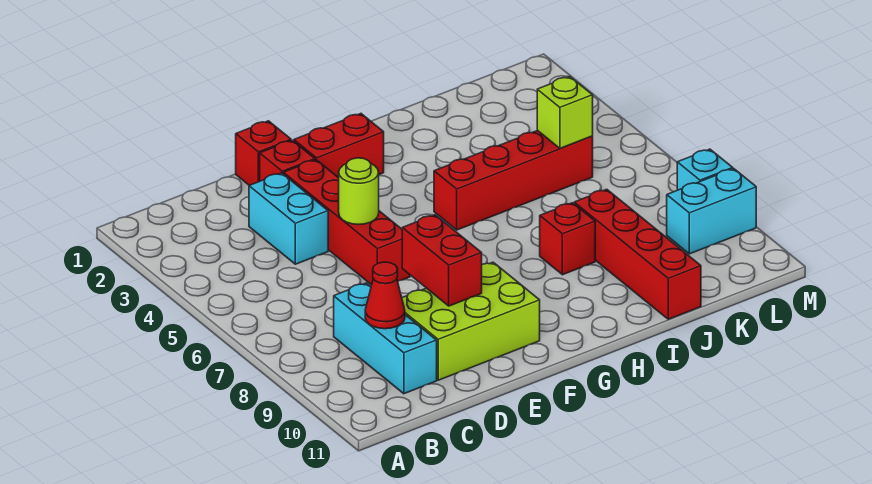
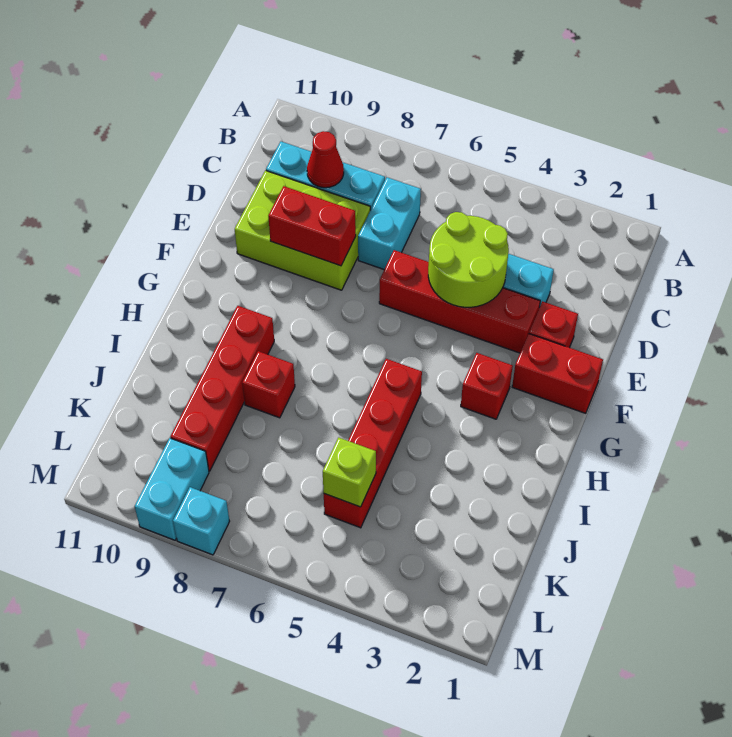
none -> cyan brick C7:D7 level 1
lime brick D9:F10 level 1 -> lime brick D8:E10 level 1
red brick E1 level 1 -> red brick G3 level 1
lime round brick E5 level 2 -> lime round brick D4:E5 level 2
red brick F2:G2 level 1 -> red brick F1:F2 level 1
red brick J8:J11 level 1 -> red brick H9:K9 level 1

